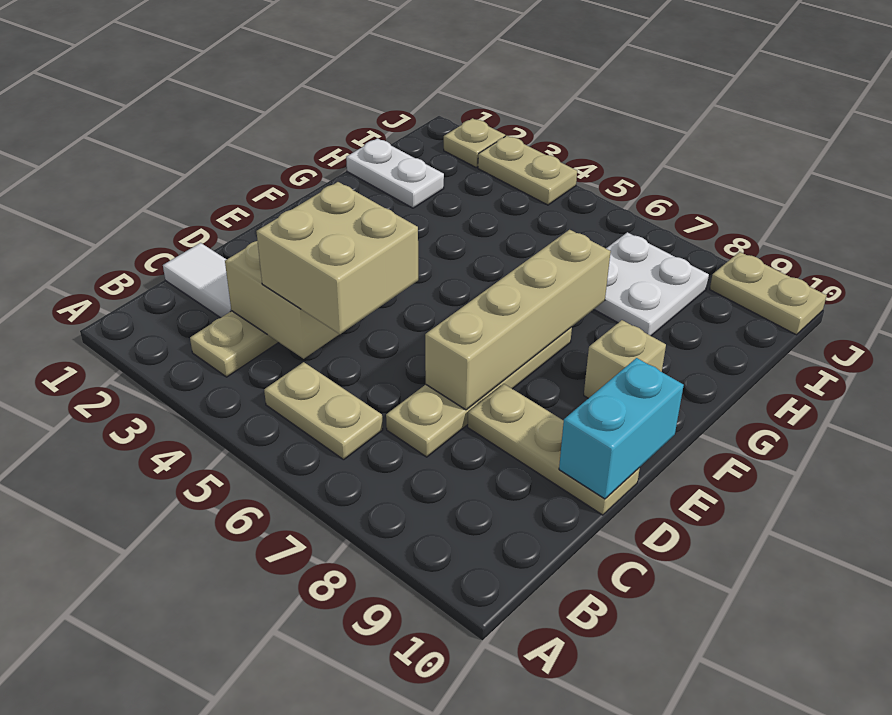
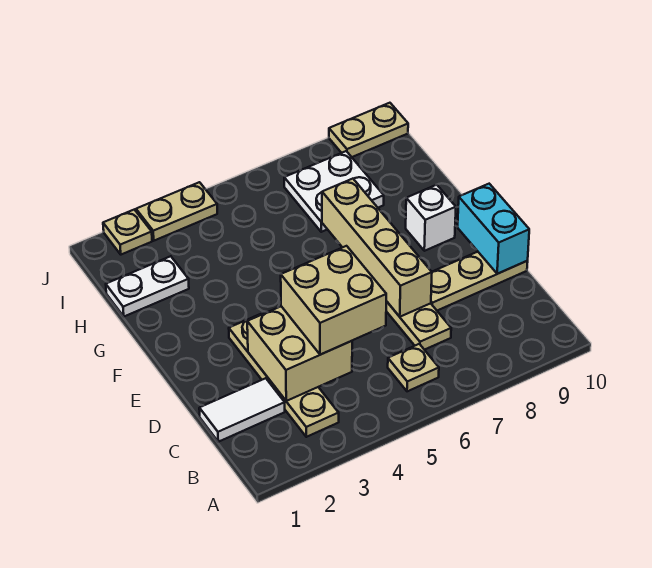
tan plate B5:B6 level 1 -> tan plate B6 level 1
tan brick F9 level 1 -> white brick F9 level 1

